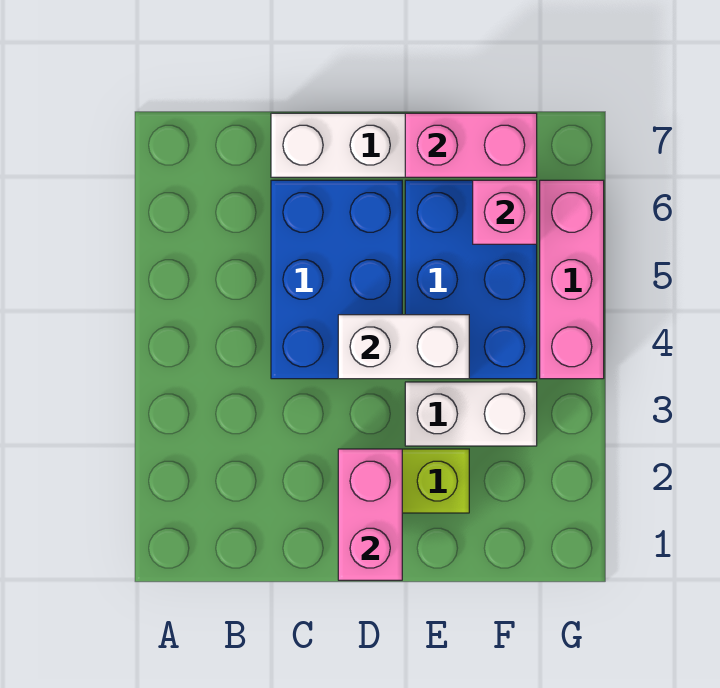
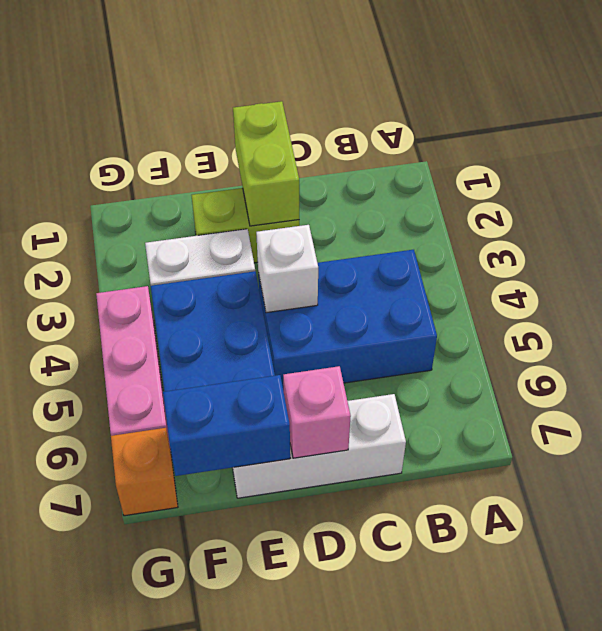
blue brick C4:D6 level 1 -> blue brick B4:D5 level 1
pink brick D1:D2 level 2 -> lime brick D1:D2 level 2
white brick D4:E4 level 2 -> white brick D4 level 2
pink brick E7:F7 level 2 -> blue brick E7:F7 level 2
pink brick F6 level 2 -> pink brick D7 level 2
none -> orange brick G7 level 1

